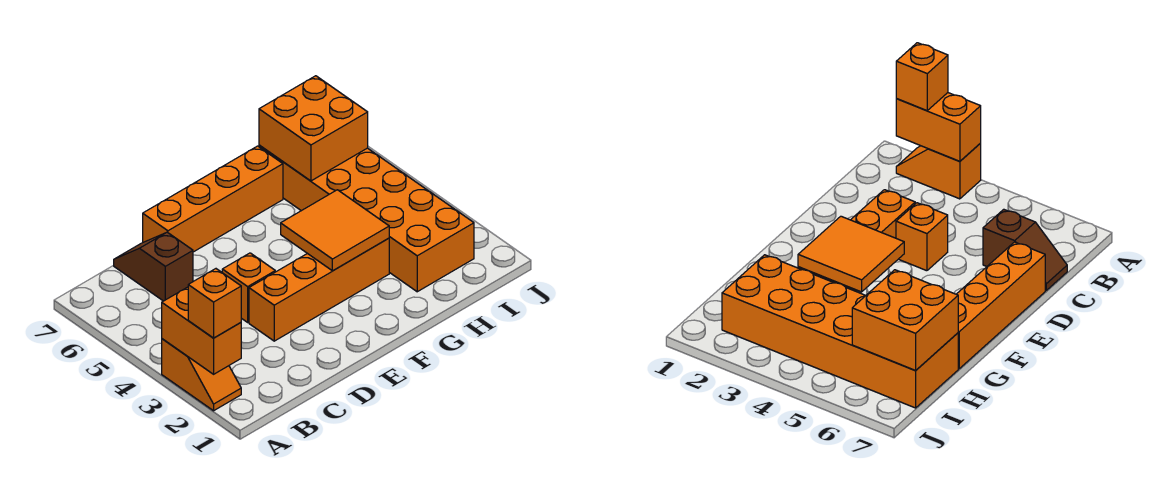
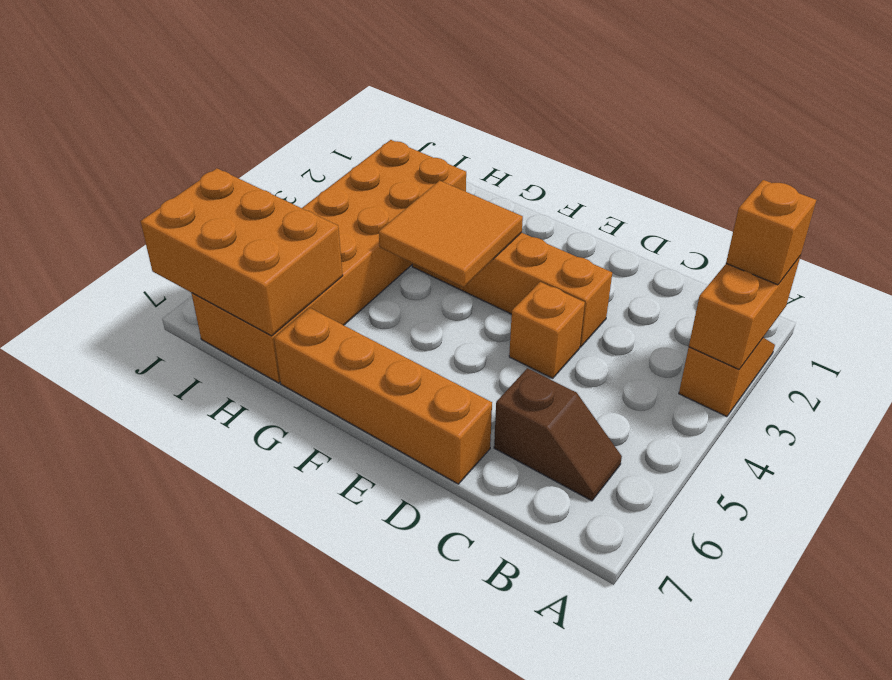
brown slope C6:C7 level 1 top 6 -> brown slope B6:C6 level 1 top C
orange brick H6:I7 level 2 -> orange brick H6:J7 level 2

